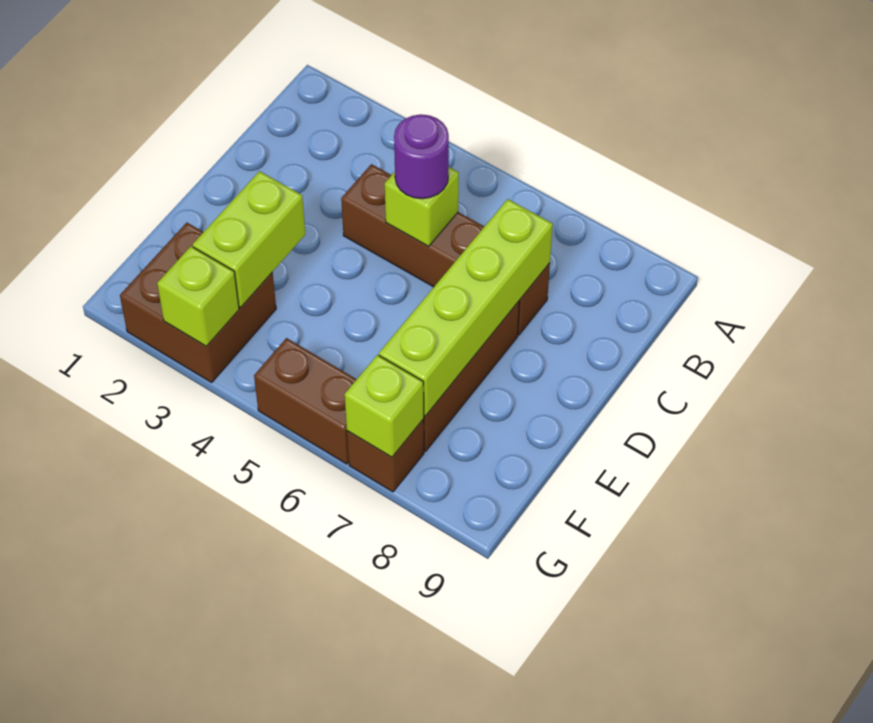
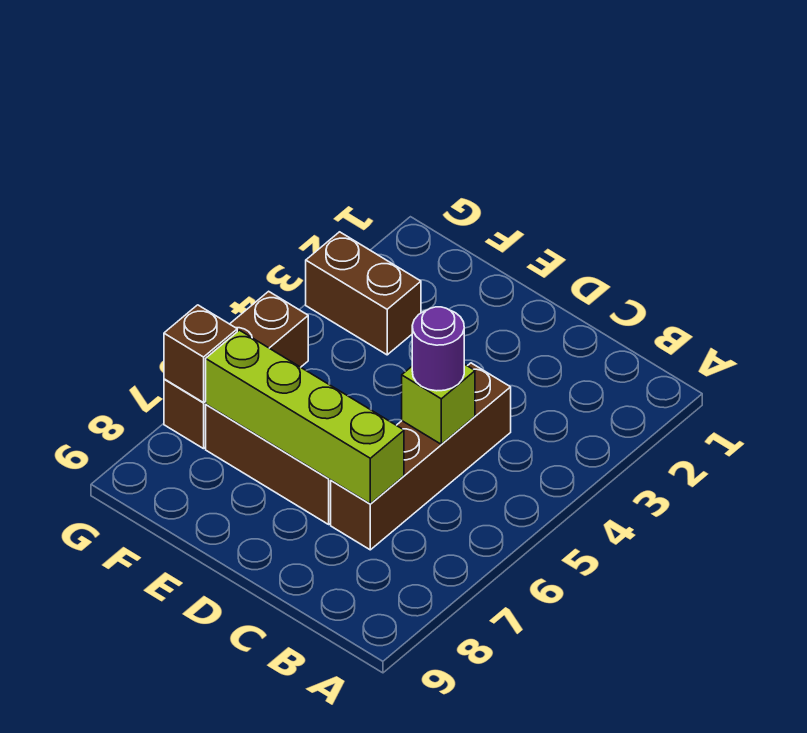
lime brick E3:F3 level 2 -> none
brown brick F2:G3 level 1 -> brown brick F3:G3 level 1
lime brick G3 level 2 -> none
lime brick G7 level 2 -> brown brick G7 level 2

